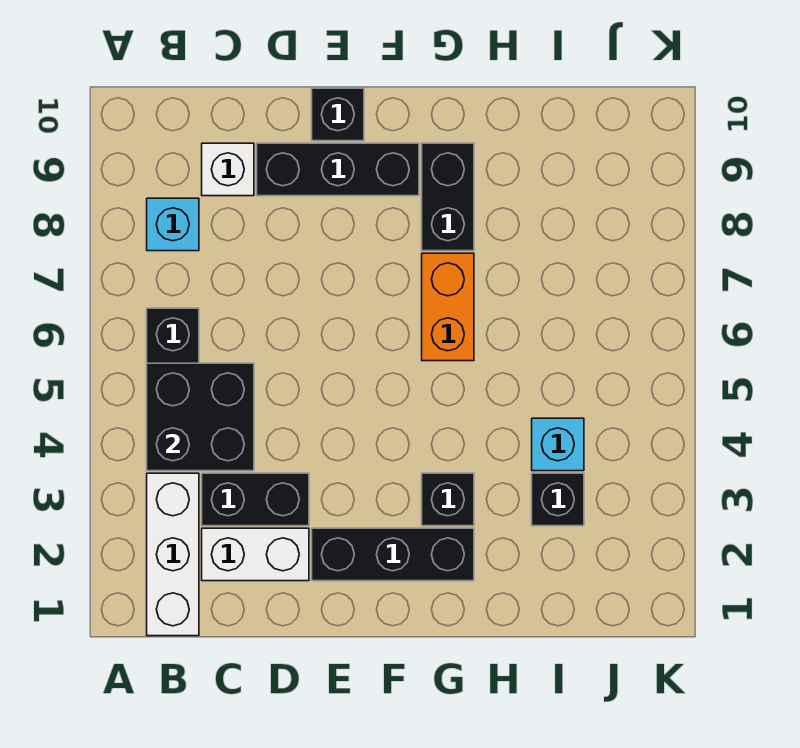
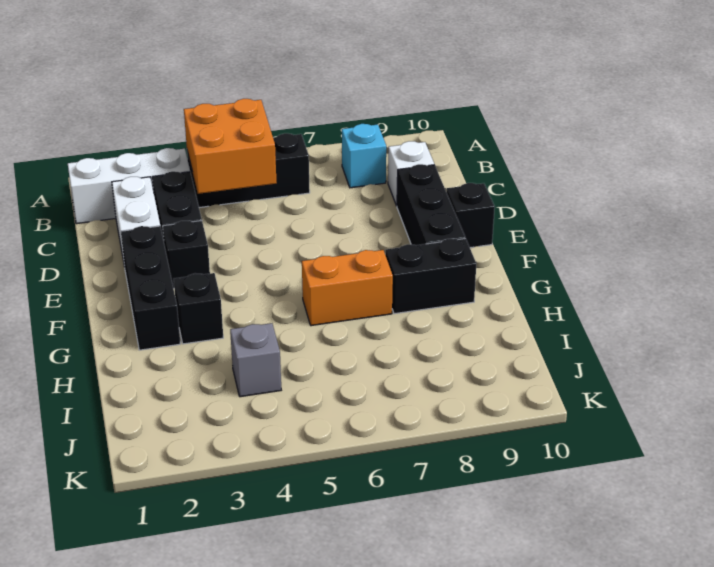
black brick B4:C5 level 2 -> orange brick B4:C5 level 2
black brick I3 level 1 -> black brick E3 level 1
cyan brick I4 level 1 -> grey brick I4 level 1

